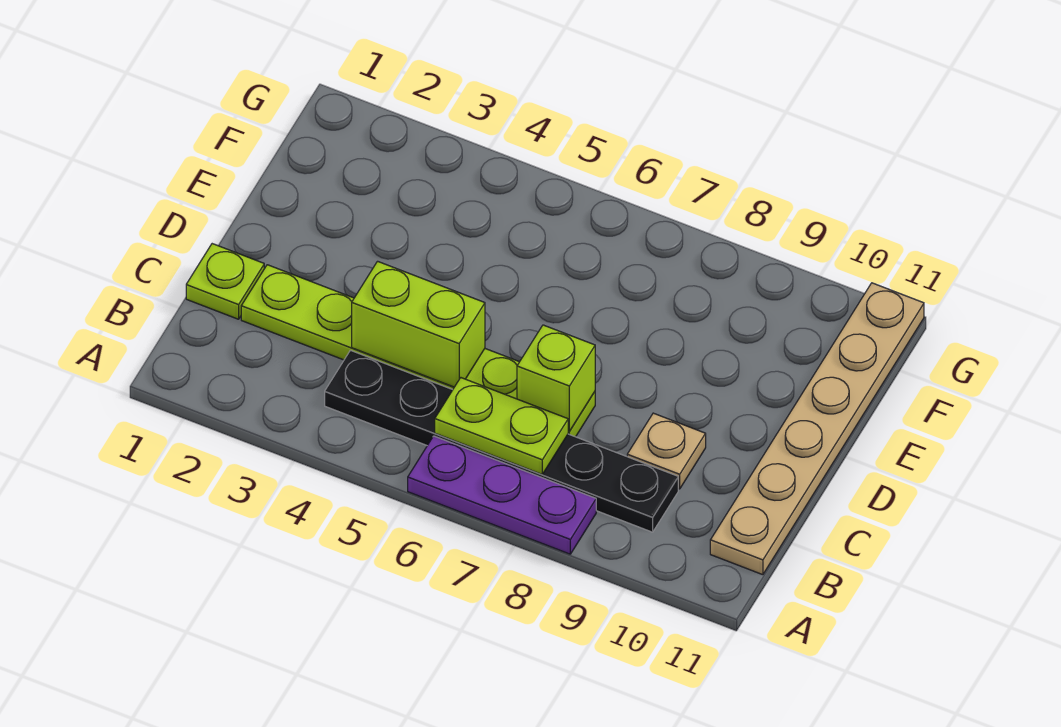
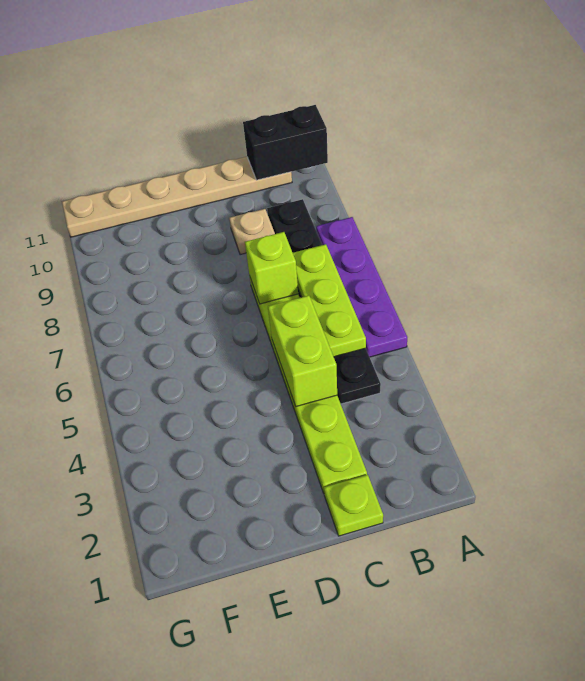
purple plate A6:A8 level 1 -> purple plate A5:A8 level 1
none -> black brick A11:B11 level 2
lime plate B6:B7 level 2 -> lime plate B5:B7 level 2

